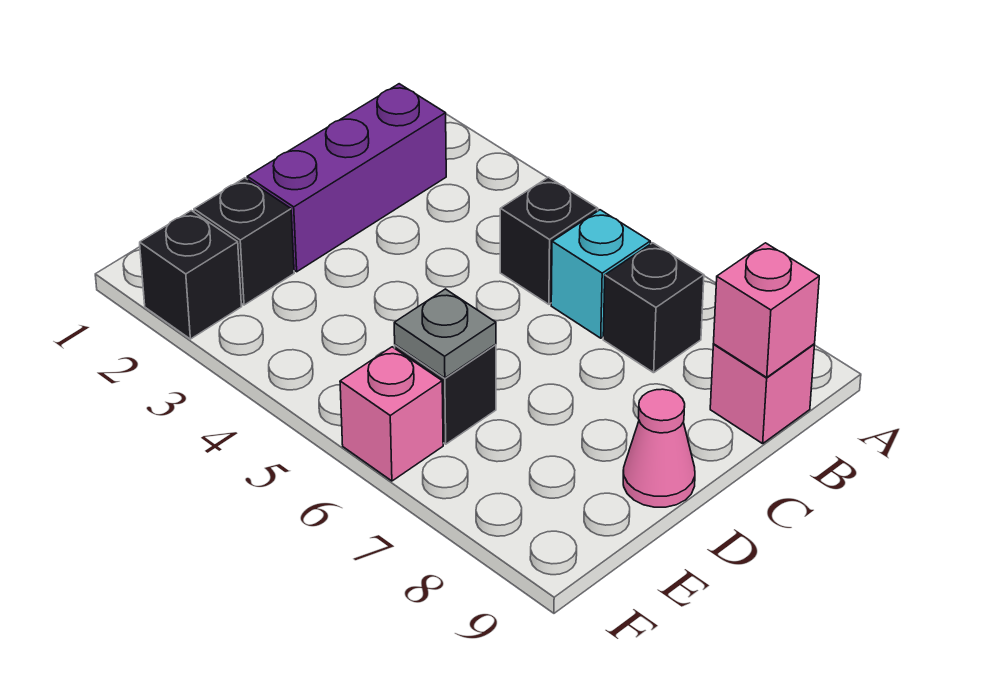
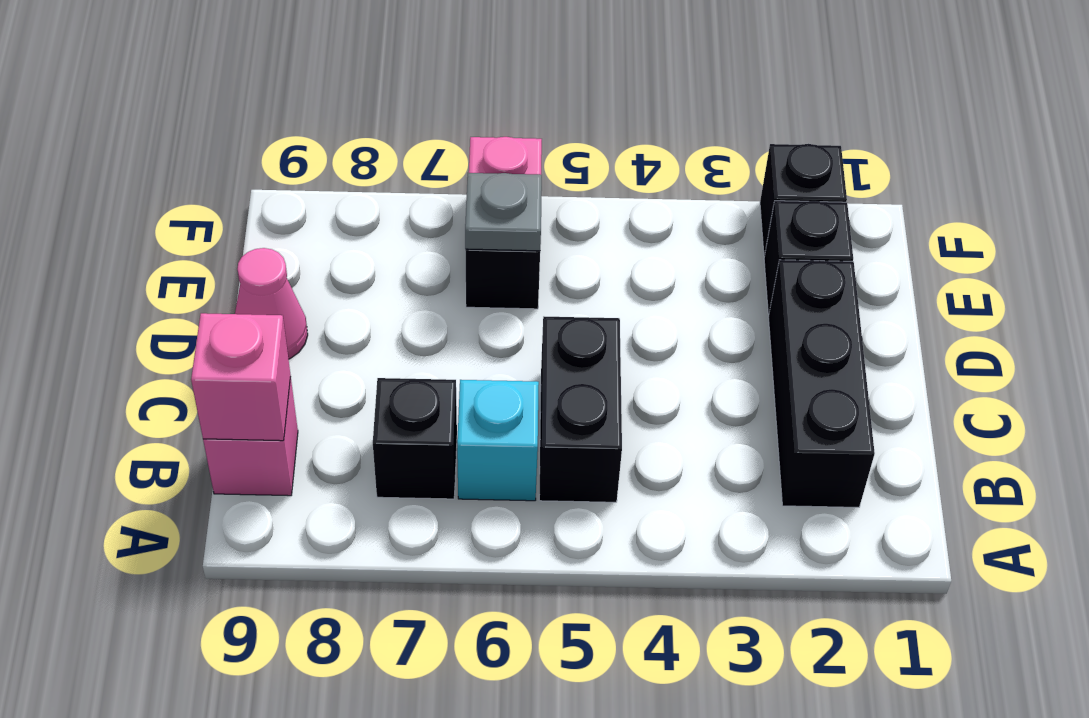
purple brick B2:D2 level 1 -> black brick B2:D2 level 1
black brick B5 level 1 -> black brick B5:C5 level 1

